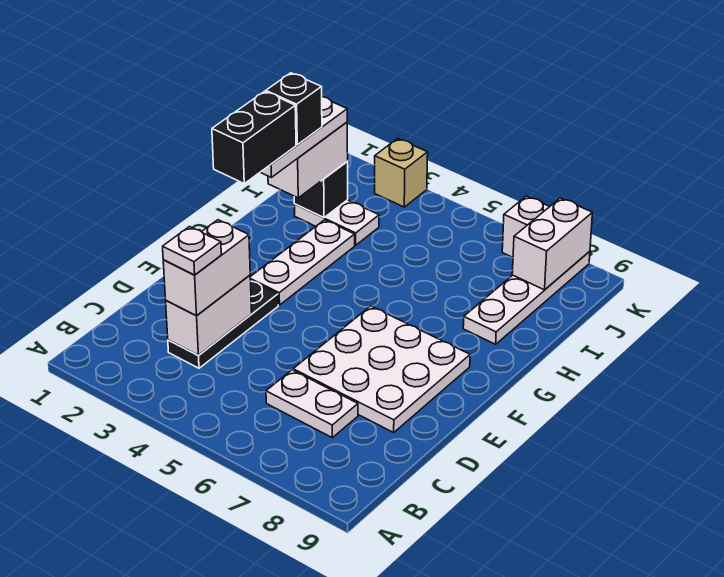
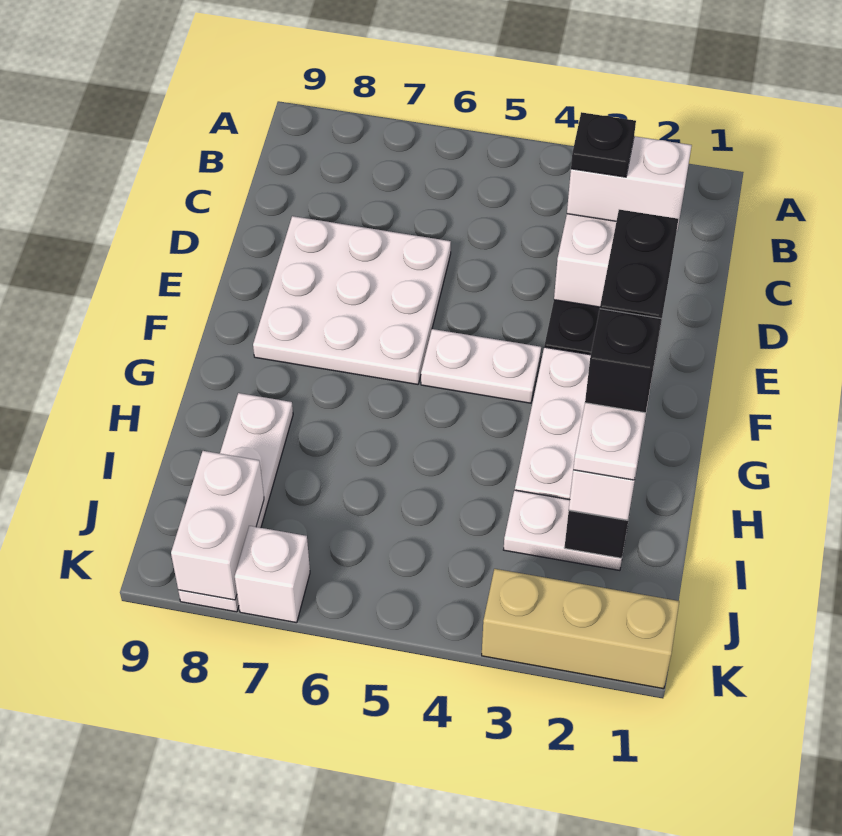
white brick C3:D3 level 3 -> white brick C2:C3 level 3
white plate C3 level 4 -> black plate C3 level 4
white plate C6:C7 level 1 -> white plate F4:F5 level 1
tan brick K3 level 1 -> tan brick K1:K3 level 1

